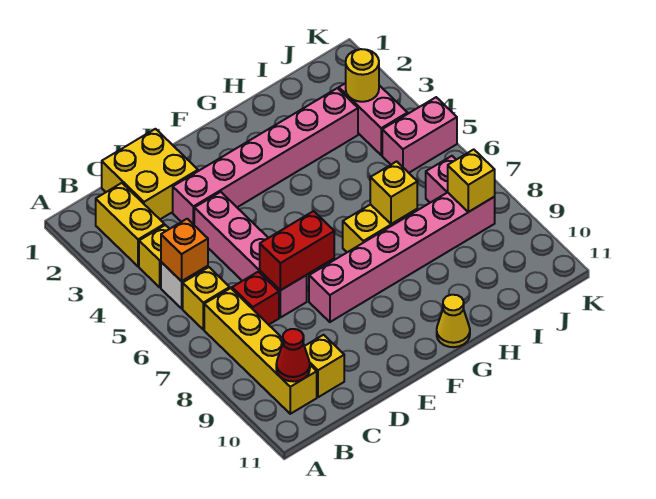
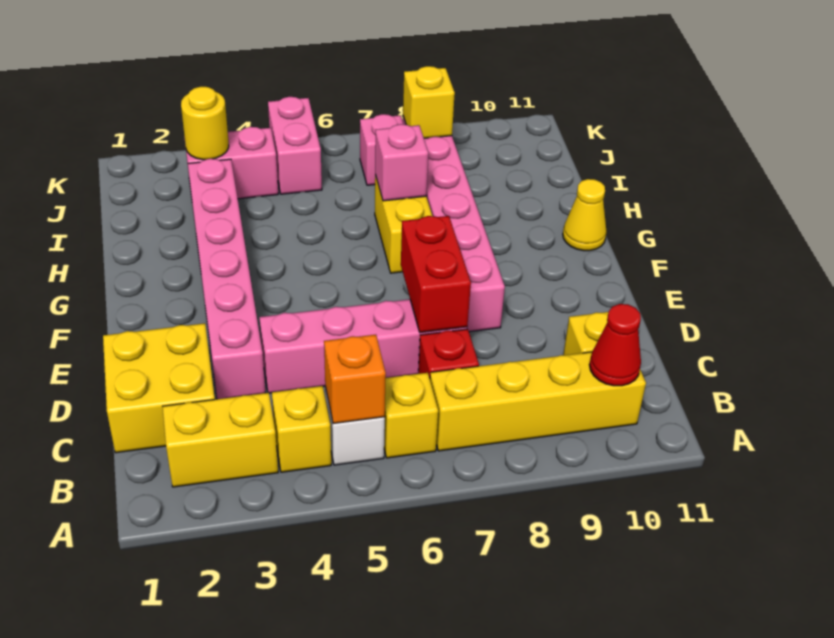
yellow brick H7 level 2 -> pink brick H7 level 2

